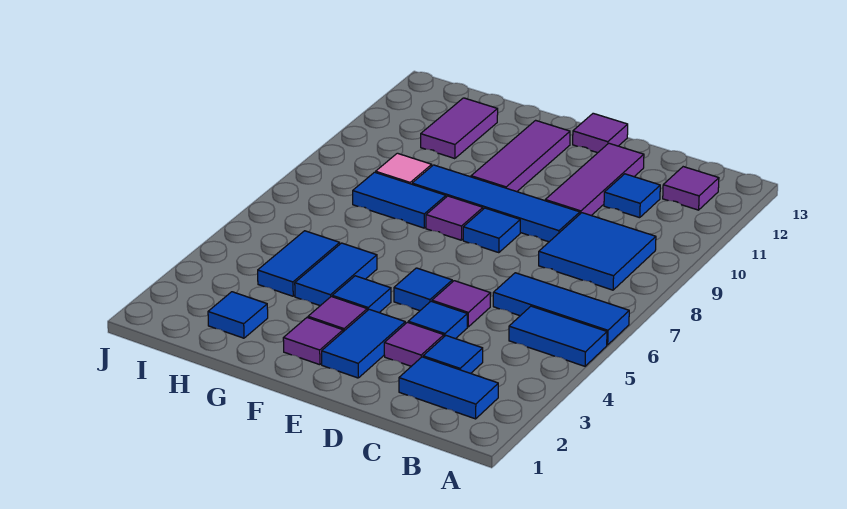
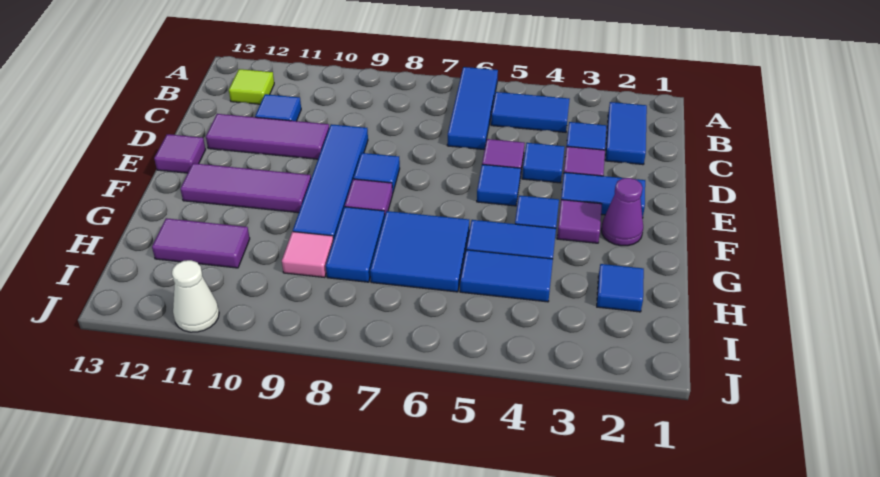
blue tile A5:B5 level 1 -> blue tile B4:B5 level 1
blue tile B8:C9 level 1 -> blue tile G6:H7 level 1
purple tile B12 level 1 -> lime tile B12 level 1
purple tile F2 level 1 -> purple cone F2 level 1
none -> white cone J11 level 1

